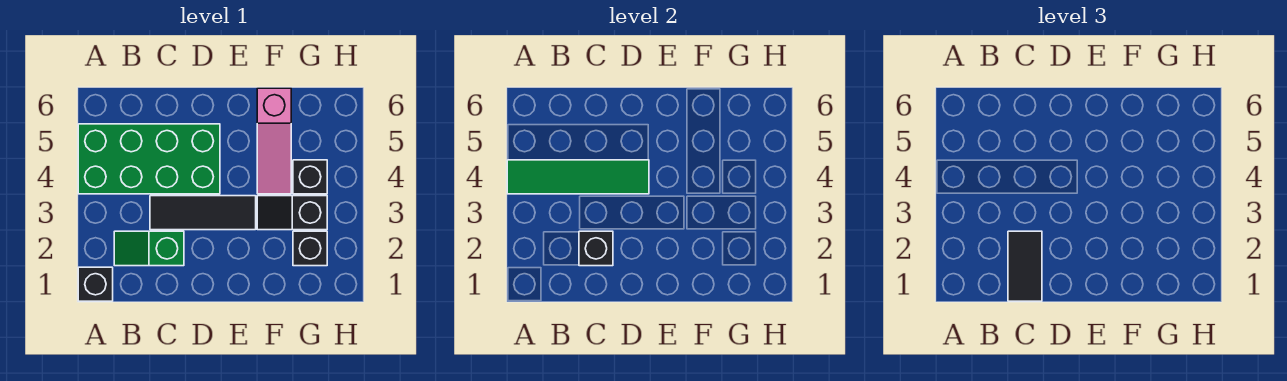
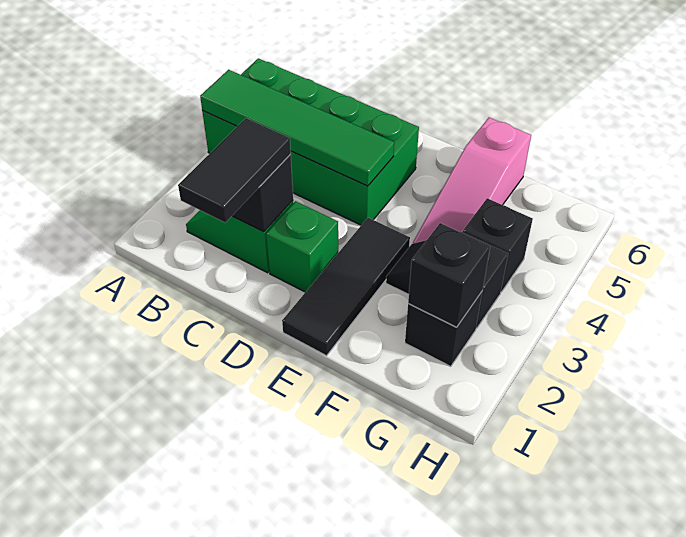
black brick A1 level 1 -> black brick G2 level 2
black tile C3:E3 level 1 -> black tile E1:E3 level 1
none -> green brick D2 level 1

